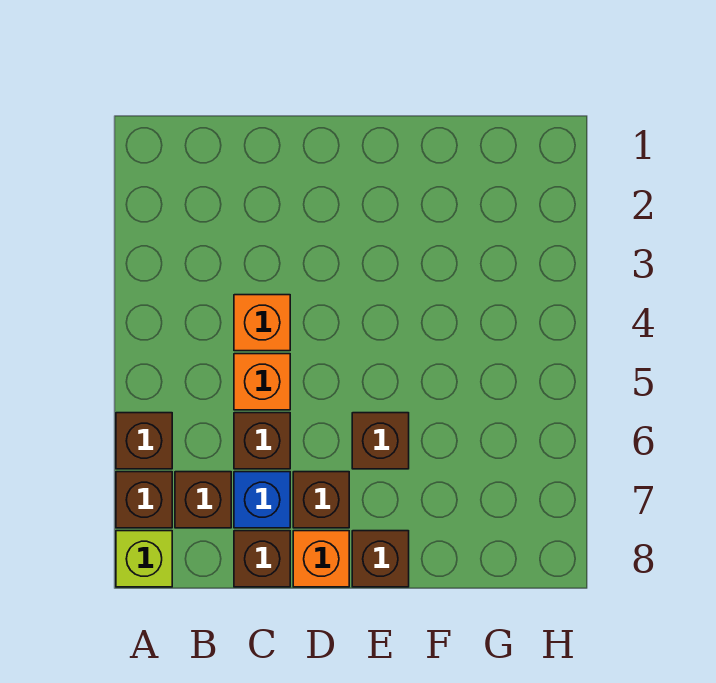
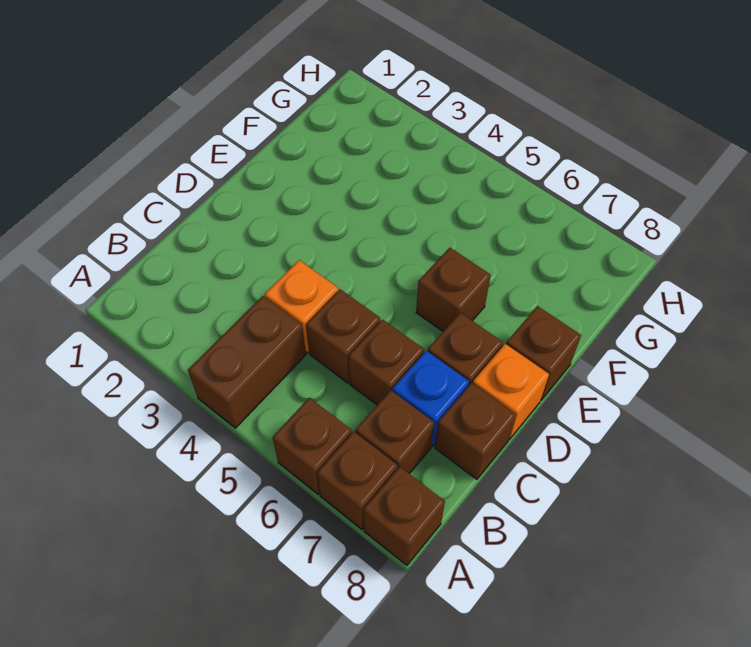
none -> brown brick A4:B4 level 1
lime brick A8 level 1 -> brown brick A8 level 1
orange brick C5 level 1 -> brown brick C5 level 1

